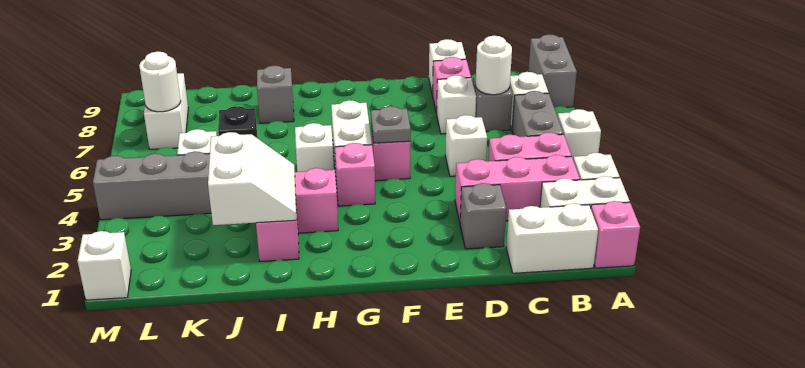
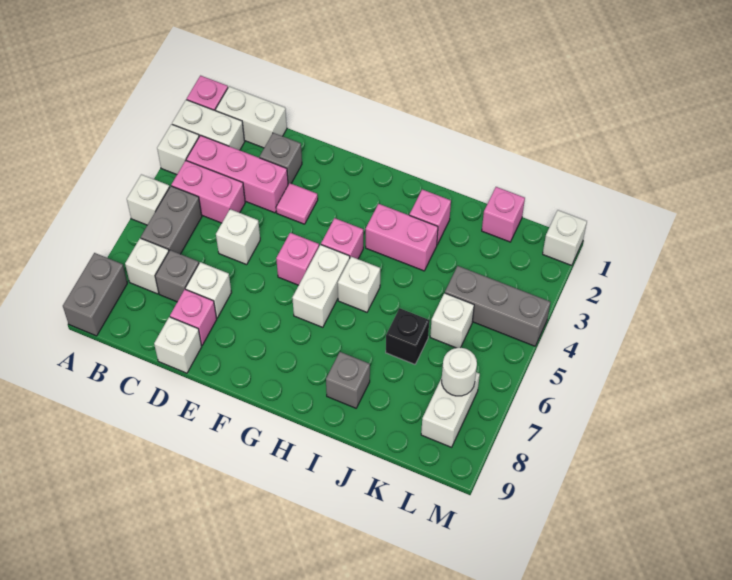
white round brick C7 level 2 -> none
none -> pink tile E3 level 1
grey plate F5 level 2 -> none
white slope I2:J3 level 2 top J -> none
none -> pink brick K1 level 1

